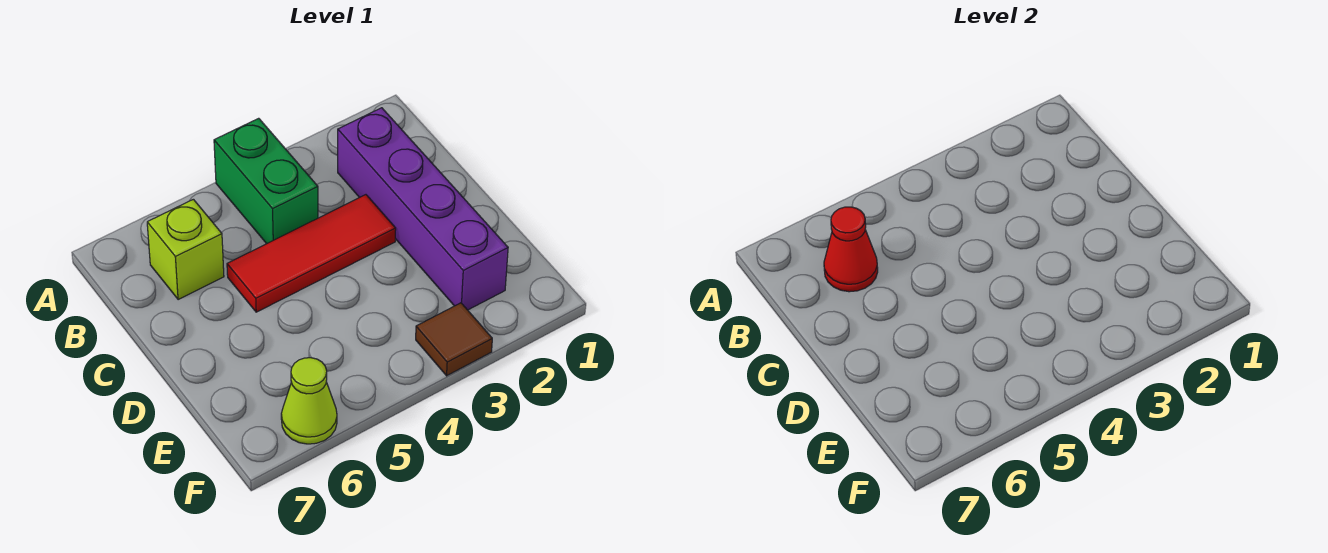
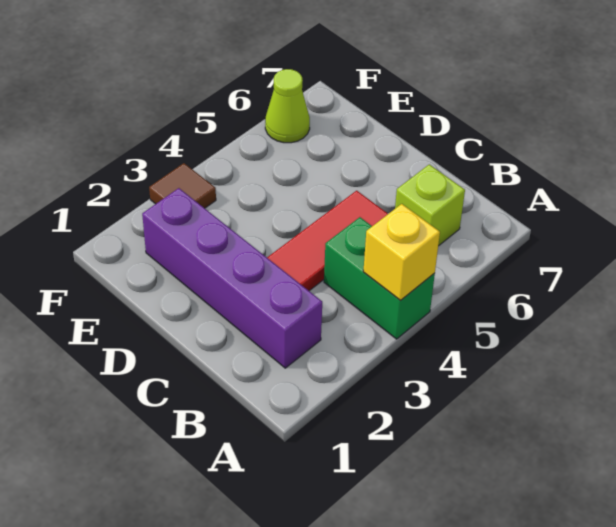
none -> yellow brick A4 level 2
red cone B6 level 2 -> none

